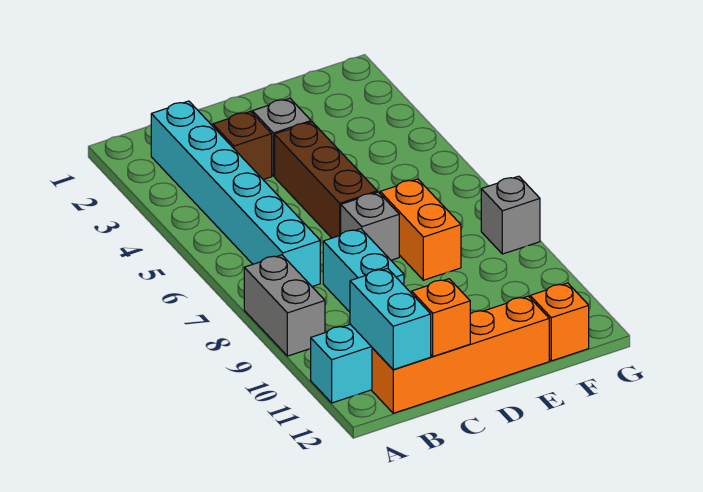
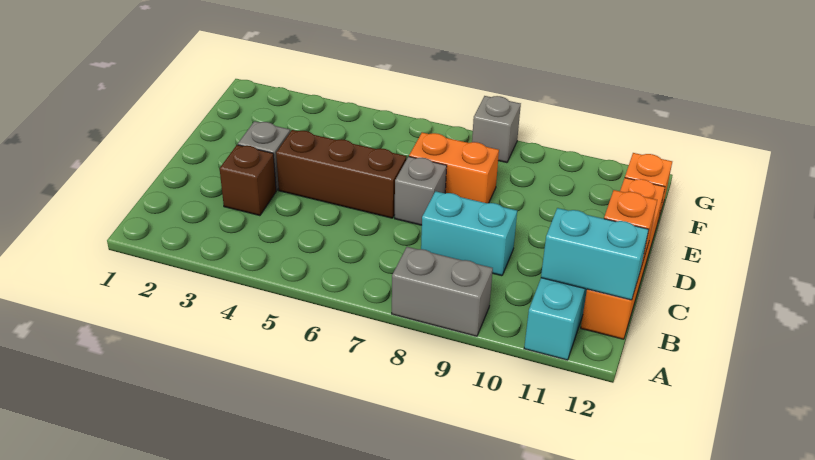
cyan brick B2:B7 level 1 -> none

